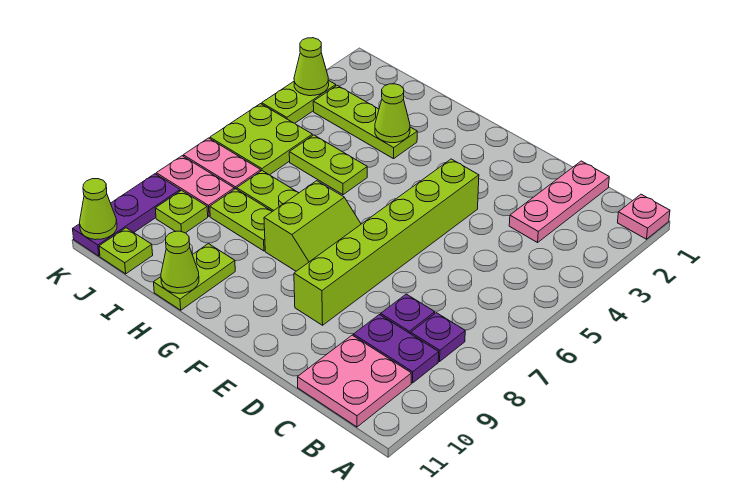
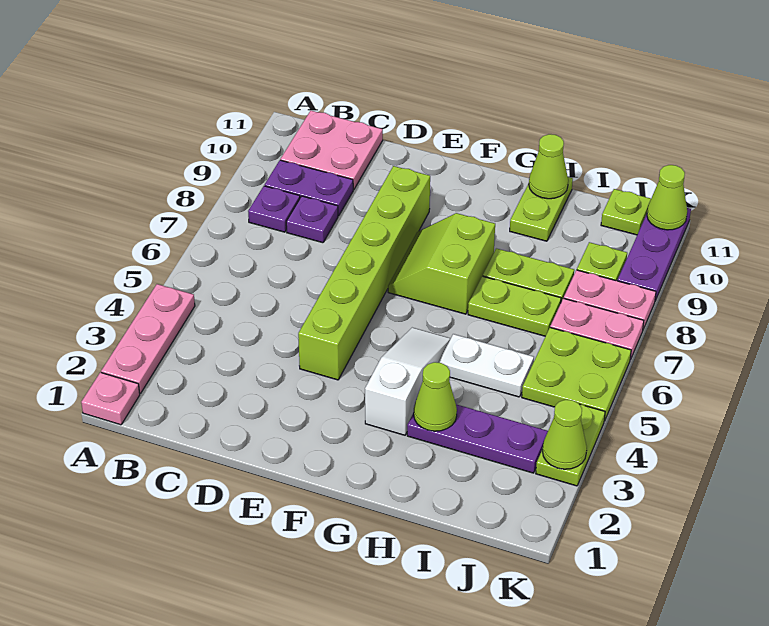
pink plate C1:C3 level 1 -> pink plate A2:A4 level 1
none -> white slope G3:G5 level 1 top 3
lime plate H3:J3 level 1 -> purple plate H3:J3 level 1
lime plate H5:I5 level 1 -> white plate H5:I5 level 1

